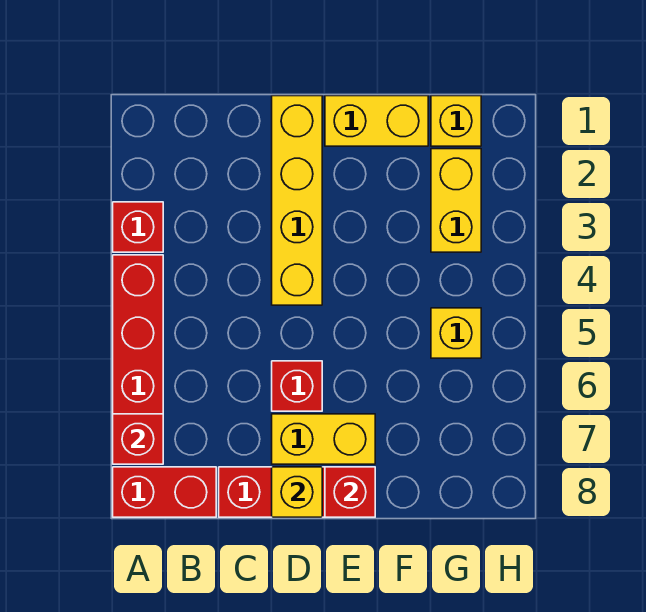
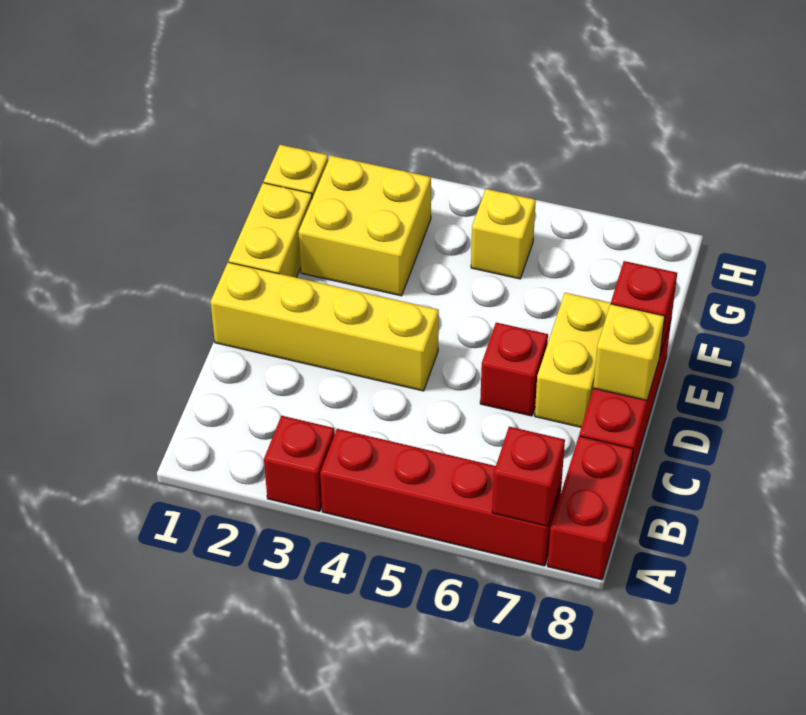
yellow brick G2:G3 level 1 -> yellow brick F2:G3 level 1

